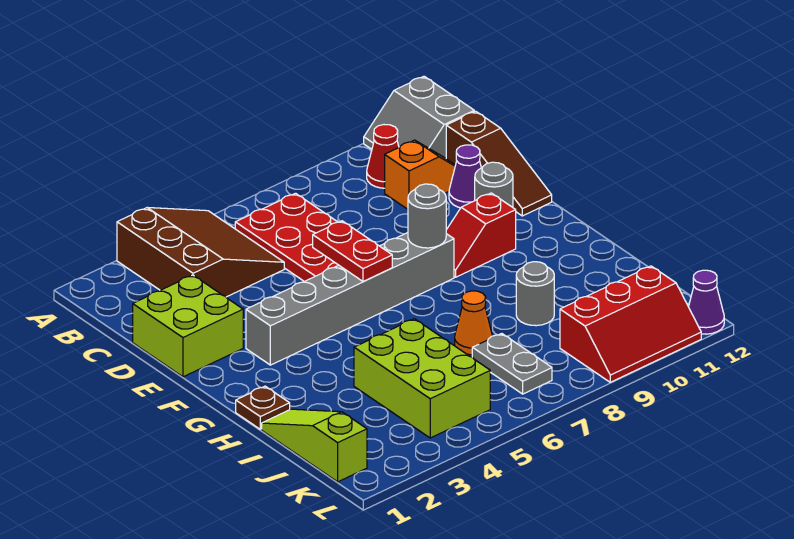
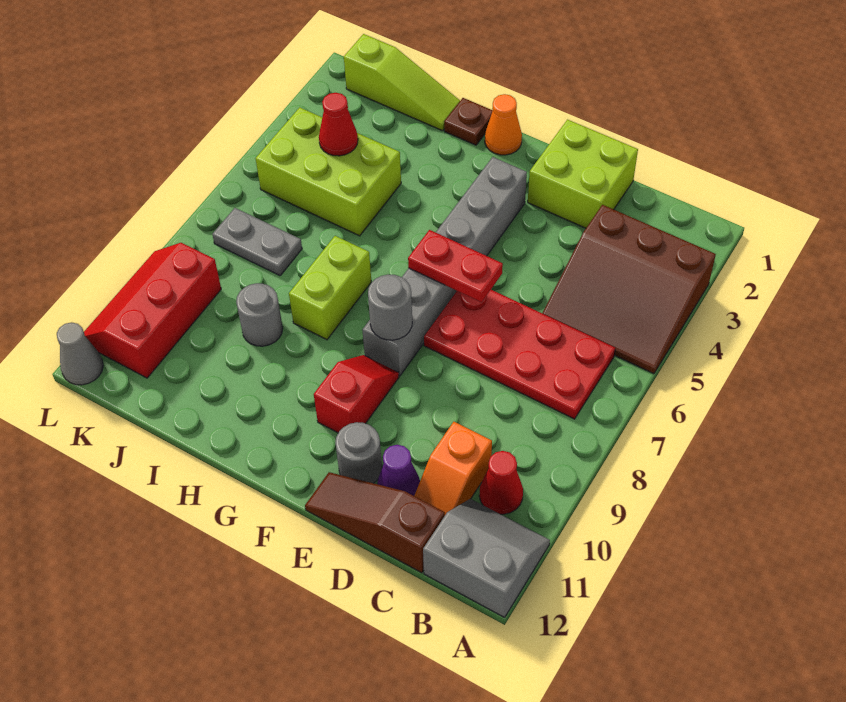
none -> lime brick H7:H8 level 1
orange cone I7 level 1 -> orange cone G1 level 1
none -> red cone J4 level 2
purple cone L12 level 1 -> grey cone L12 level 1

